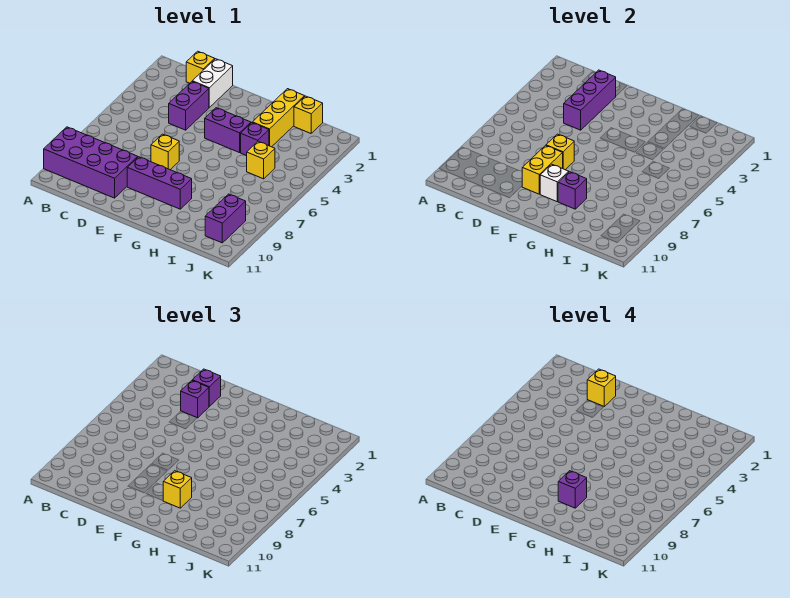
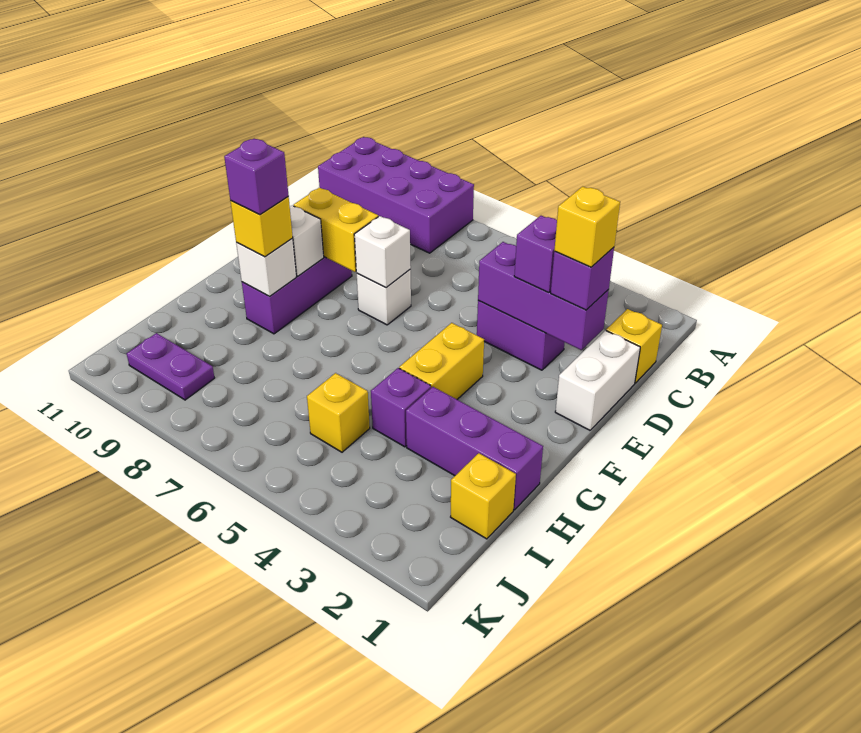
purple brick A9:D10 level 1 -> purple brick A8:B11 level 1
white brick D1:D2 level 1 -> white brick D1:E1 level 1
yellow brick E7 level 1 -> white brick E7 level 1
yellow brick E7 level 2 -> white brick E7 level 2
purple brick F4:G4 level 1 -> yellow brick F4:G4 level 1
purple brick G9 level 2 -> white brick G9 level 2
yellow brick H1:H3 level 1 -> purple brick H1:H3 level 1
purple brick J9:J10 level 1 -> purple plate J9:J10 level 1

